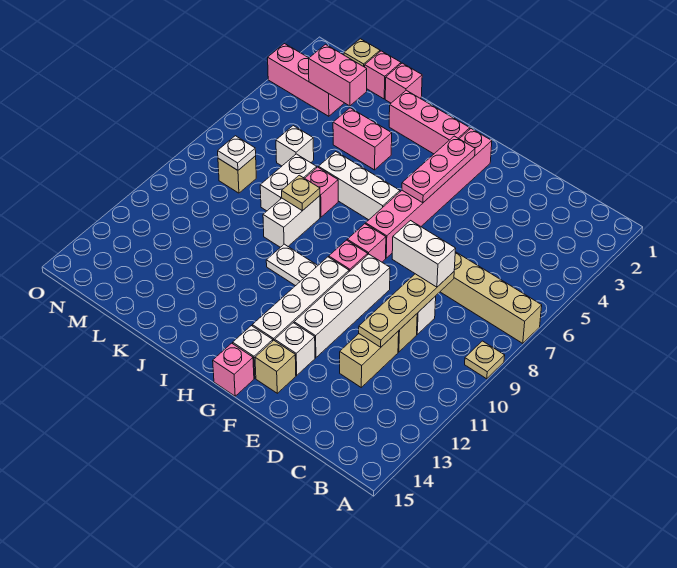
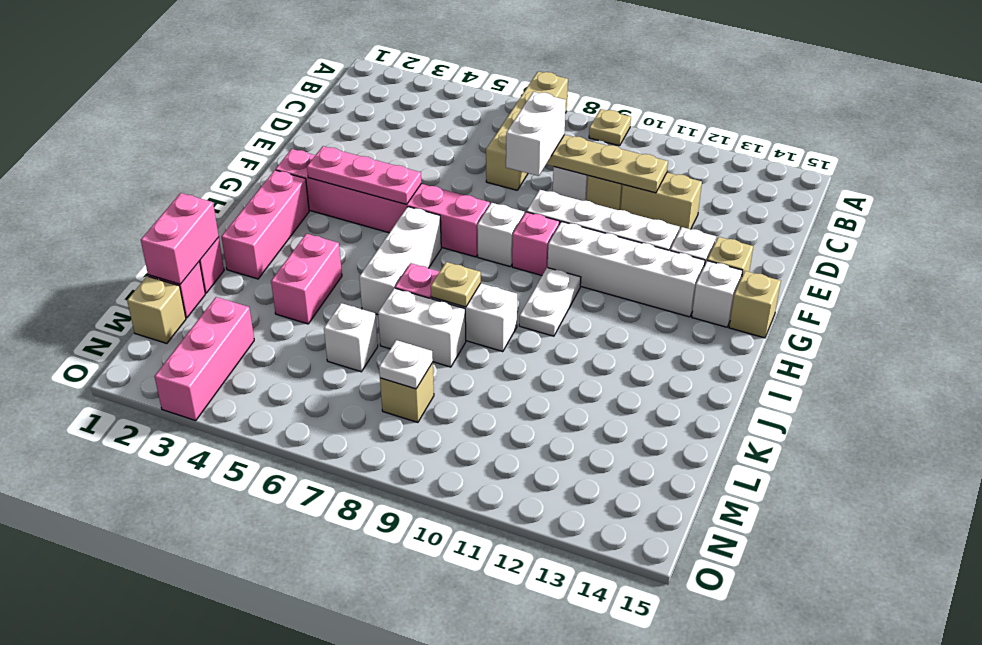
pink brick G8 level 1 -> white brick G8 level 1
pink brick G15 level 1 -> tan brick G15 level 1
pink brick L3:M3 level 2 -> pink brick K1:L1 level 2

